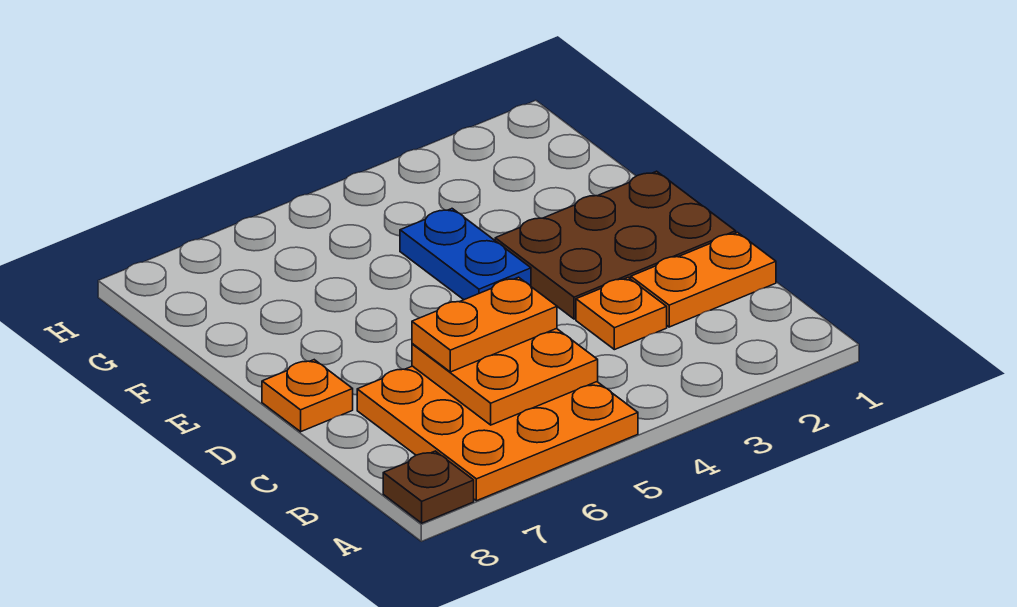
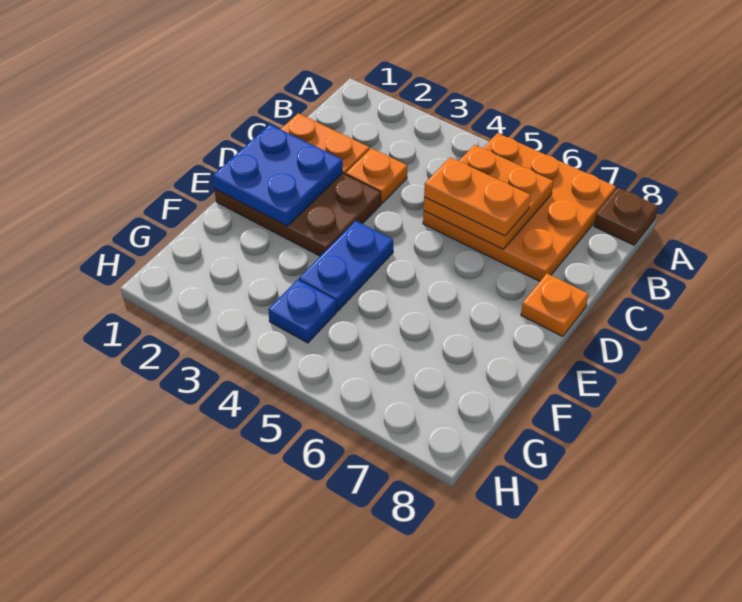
none -> blue plate D1:E2 level 2
none -> blue plate G4 level 1

